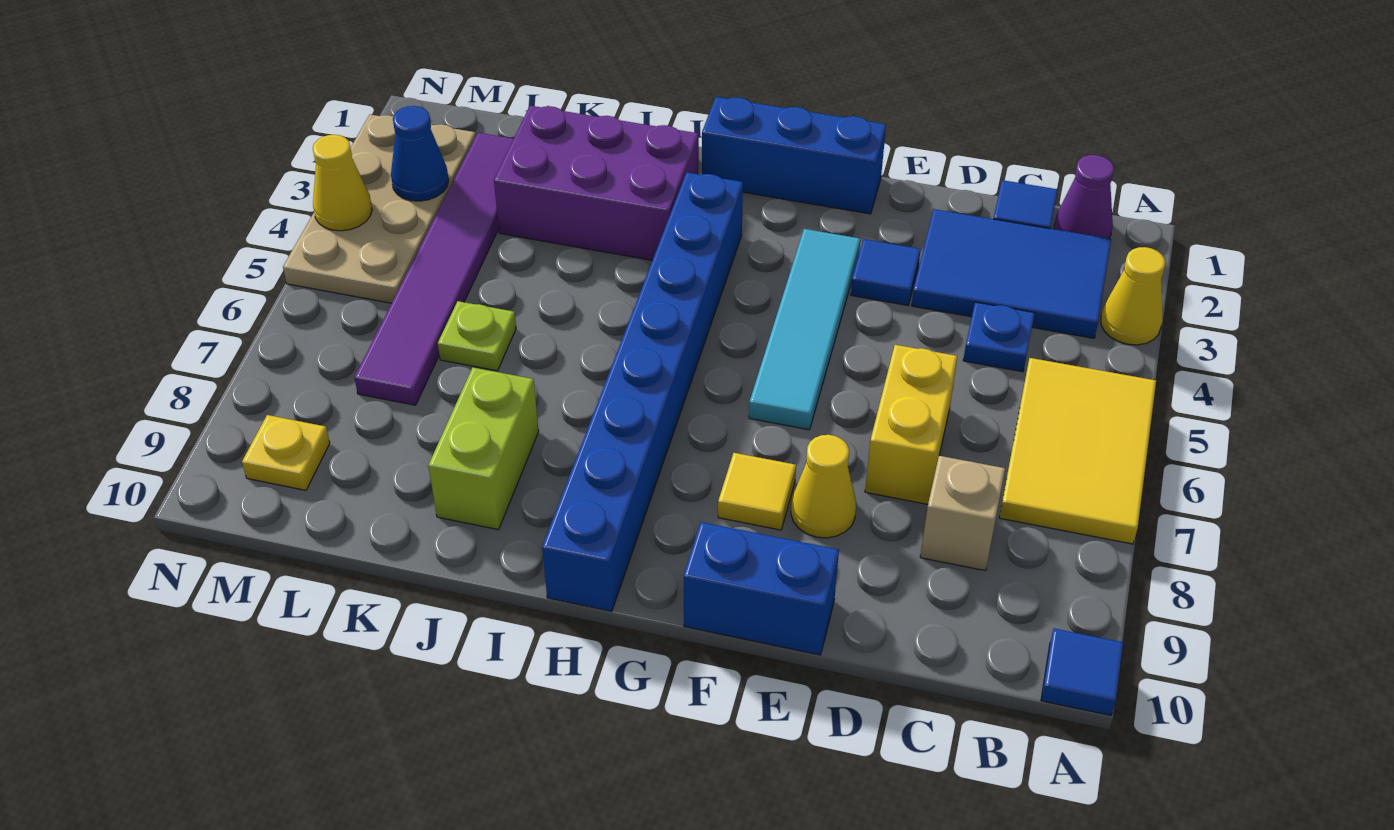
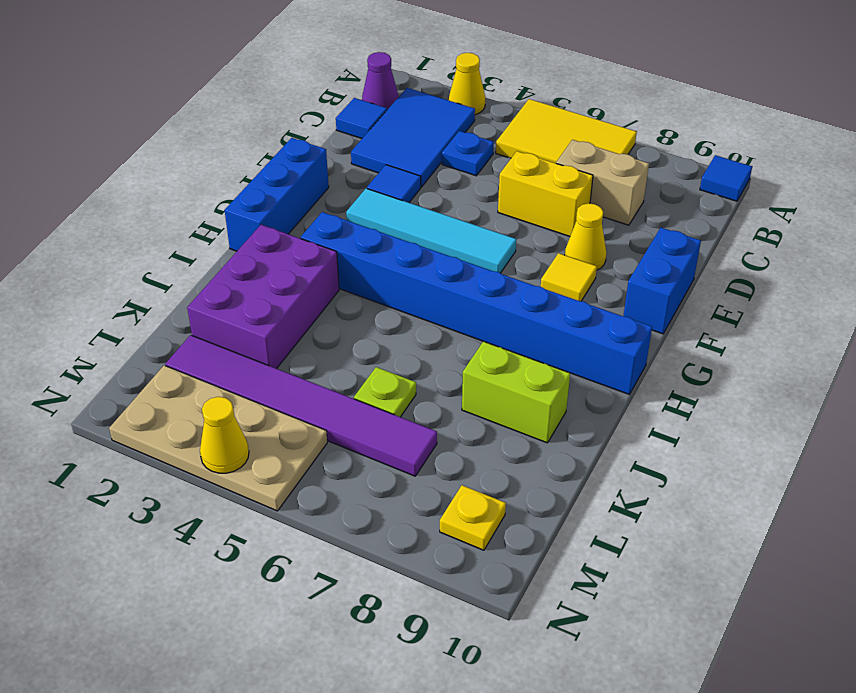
tan brick C8 level 1 -> tan brick C7:C8 level 1
blue cone M3 level 2 -> none

